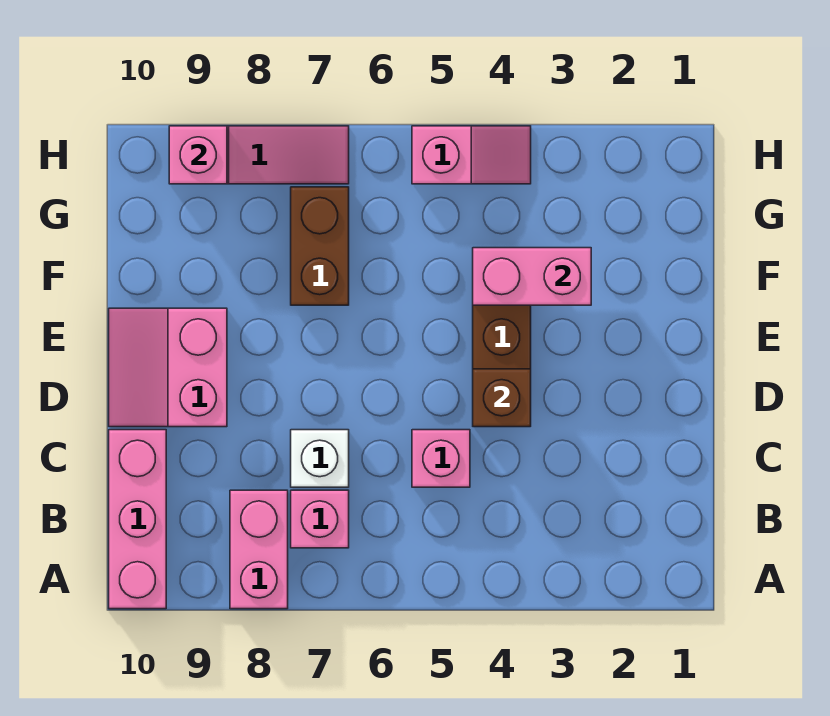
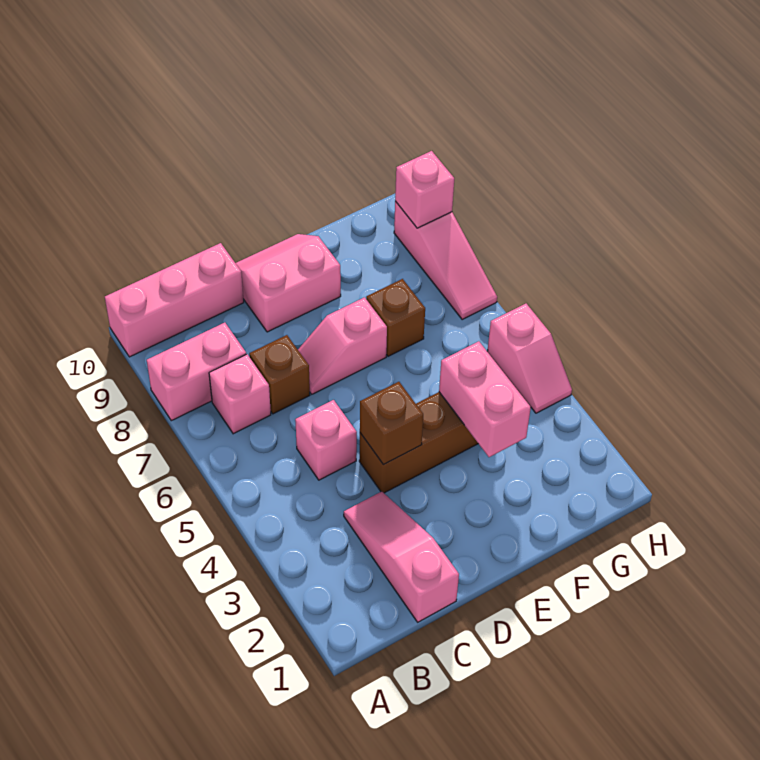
none -> pink slope C1:C3 level 1 top 1
white brick C7 level 1 -> brown brick C7 level 1
none -> pink slope D7:E7 level 1 top E
brown brick F7:G7 level 1 -> brown brick F7 level 1

